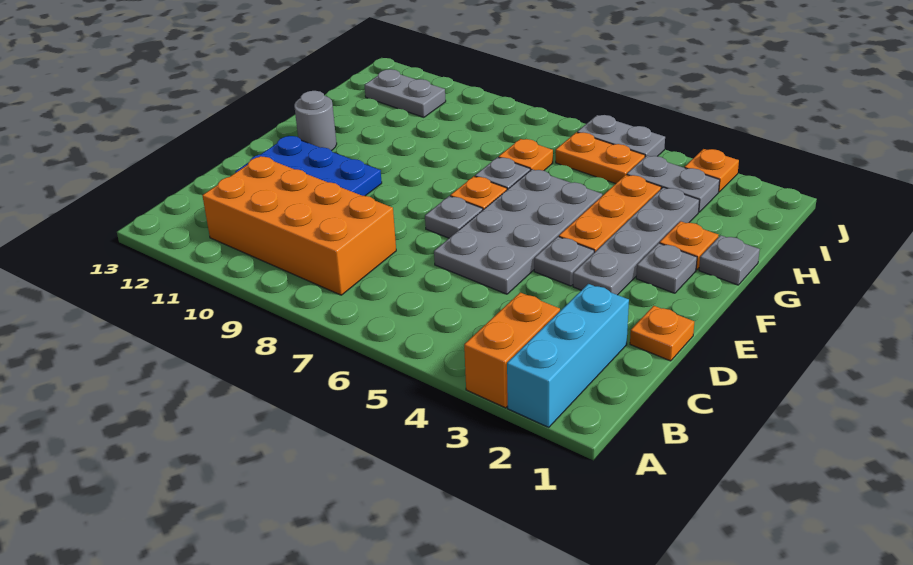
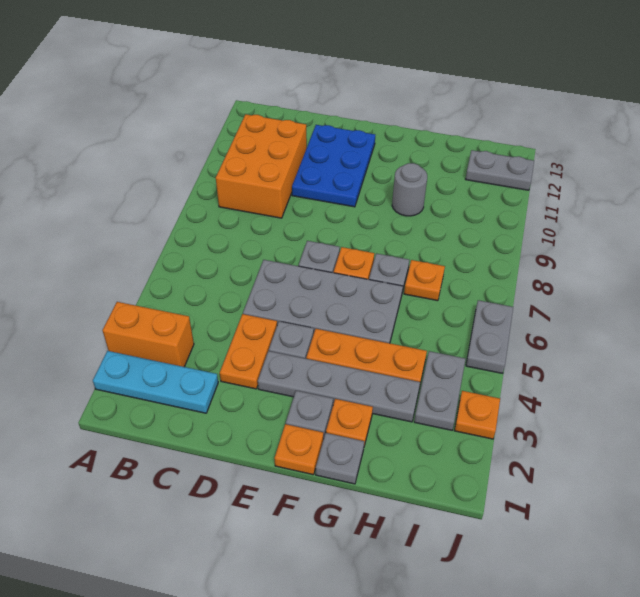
cyan brick A2:C2 level 1 -> cyan plate A2:C2 level 1
orange brick B8:C11 level 1 -> orange brick B9:C11 level 1
orange plate D1 level 1 -> orange plate F1 level 1
grey round brick F12 level 1 -> grey round brick G10 level 1
orange plate I5:I6 level 1 -> orange plate D3:D4 level 1
grey plate I11:I12 level 1 -> grey plate I12:J12 level 1

